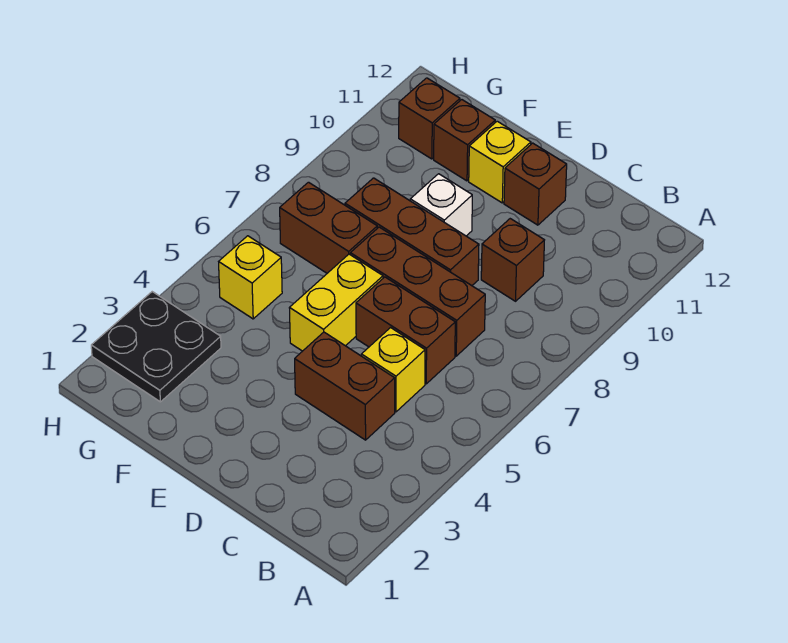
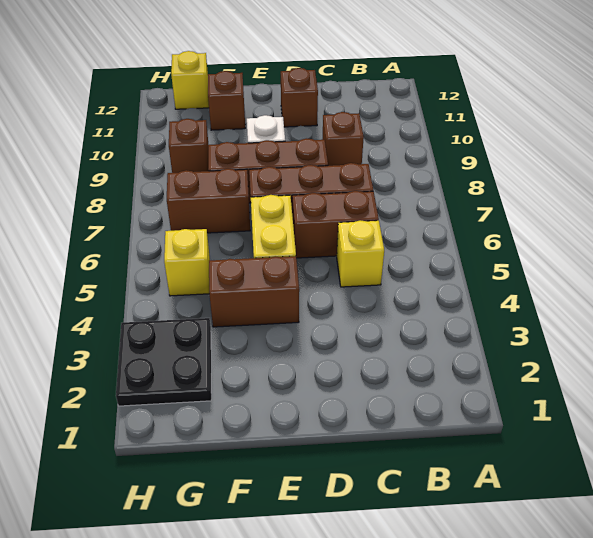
brown brick C4:D4 level 1 -> brown brick E4:F4 level 1
yellow brick E11 level 1 -> yellow brick G12 level 1
brown brick G11 level 1 -> brown brick G9 level 1

